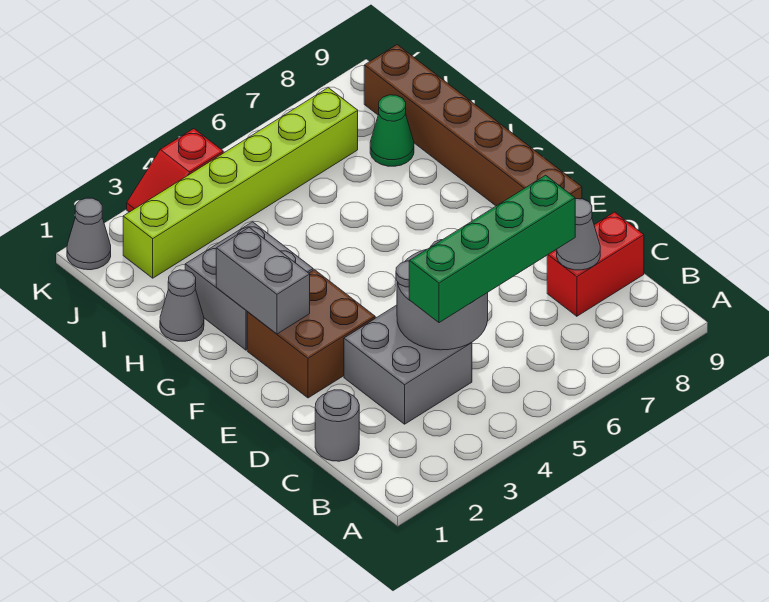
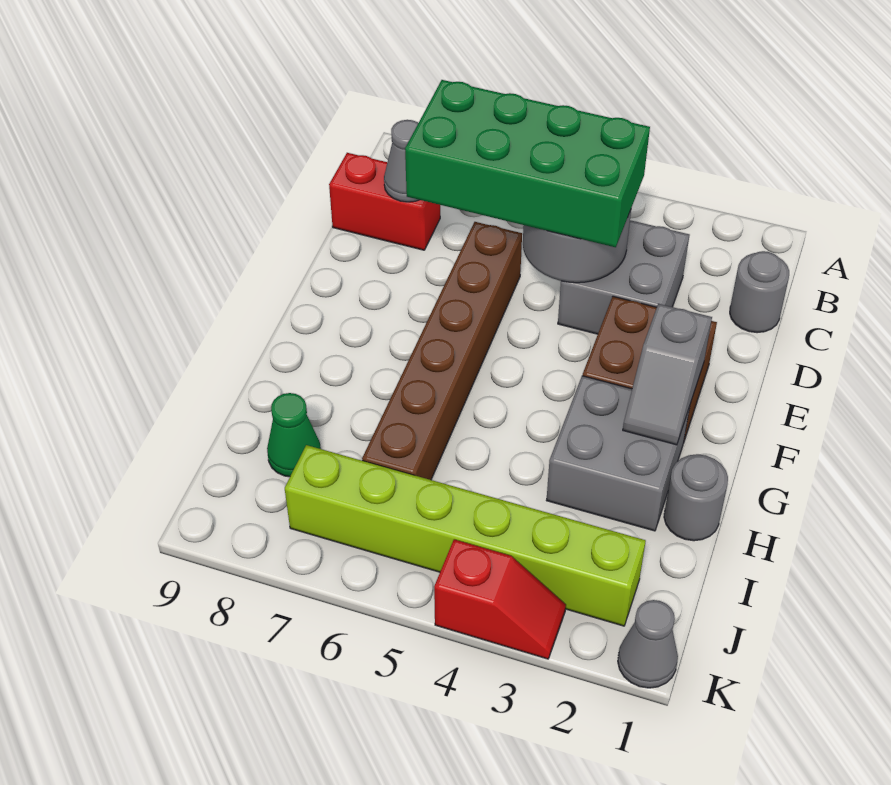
green brick C4:C7 level 3 -> green brick C4:D7 level 3
brown brick E9:J9 level 1 -> brown brick D6:I6 level 1
grey brick F2:G2 level 2 -> grey slope F2:G2 level 2 top F
grey cone H1 level 1 -> grey round brick H1 level 1

